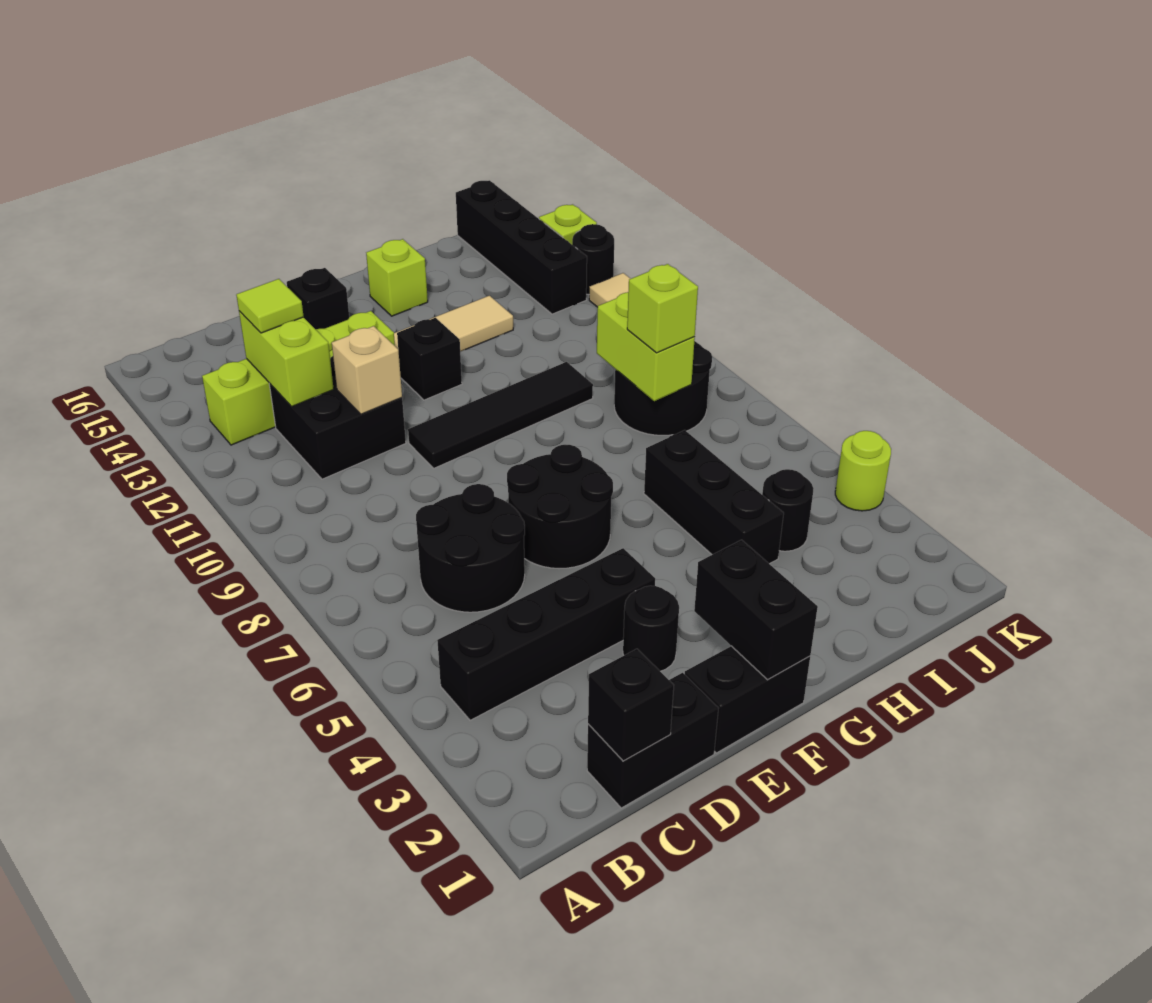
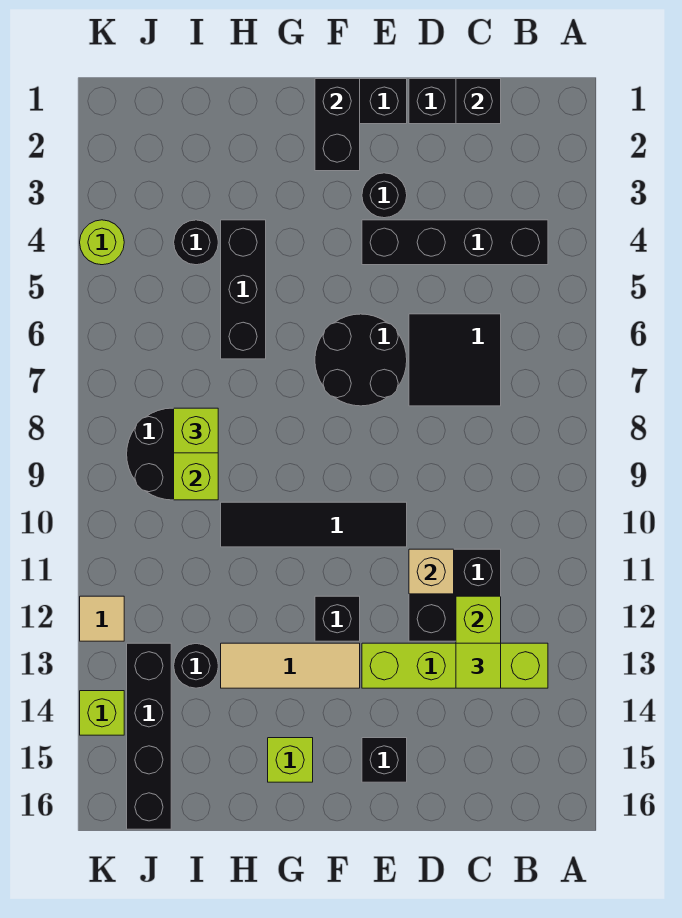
black round brick C6:D7 level 1 -> black tile C6:D7 level 1
black round brick K13 level 1 -> black round brick I13 level 1

